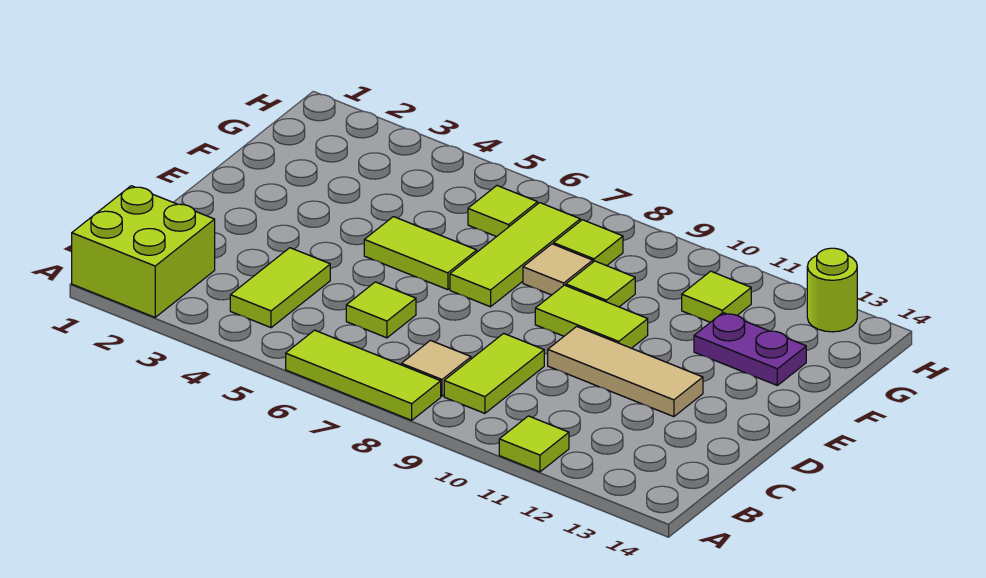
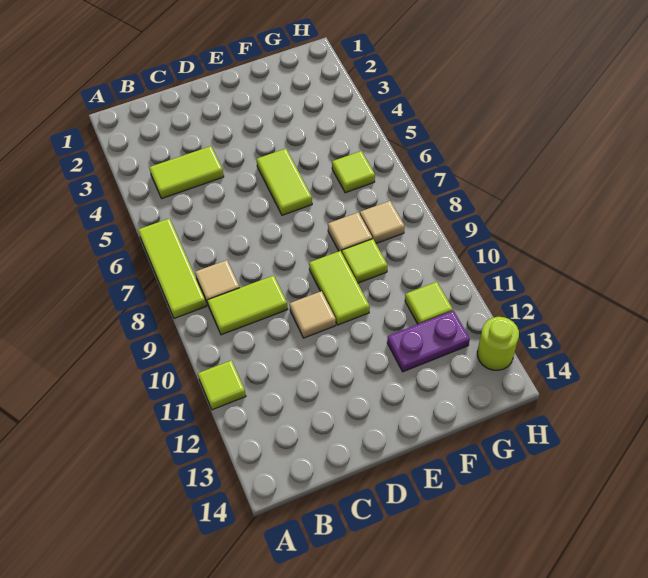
lime brick A1:B2 level 1 -> none
lime tile C6 level 1 -> none
tan tile D10:D12 level 1 -> tan tile D10 level 1
lime tile E7:G7 level 1 -> none
purple plate F12:F13 level 1 -> purple plate F12:G12 level 1
lime tile G8 level 1 -> tan tile G8 level 1

